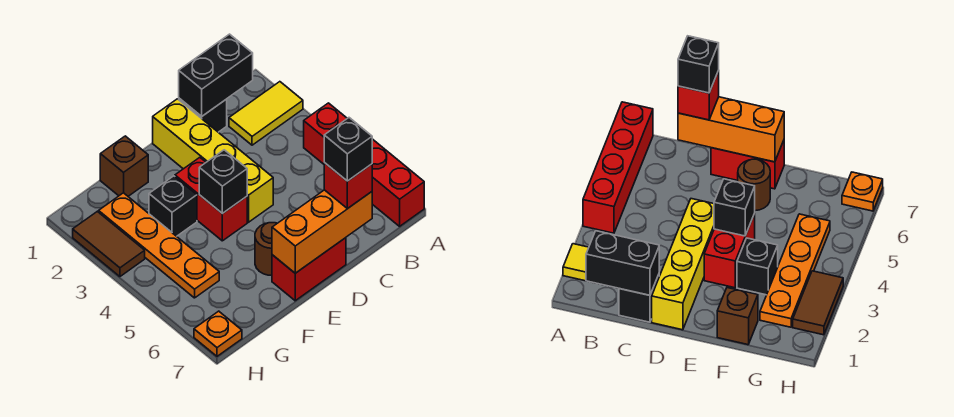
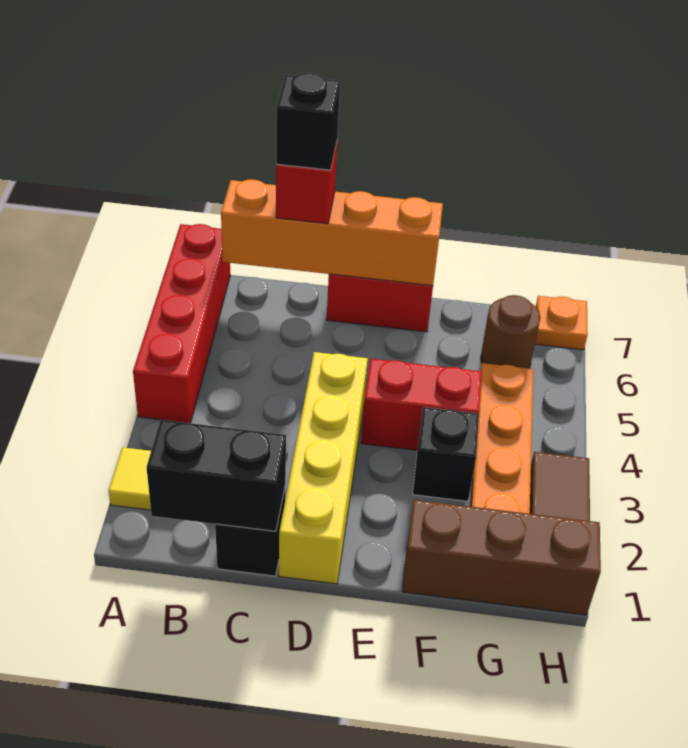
orange brick C7:E7 level 2 -> orange brick B7:E7 level 2
red brick E3:E4 level 1 -> red brick E4:F4 level 1
black brick E4 level 2 -> none
brown round brick E6 level 1 -> brown round brick G6 level 1
brown brick F1 level 1 -> brown brick F1:H1 level 1

